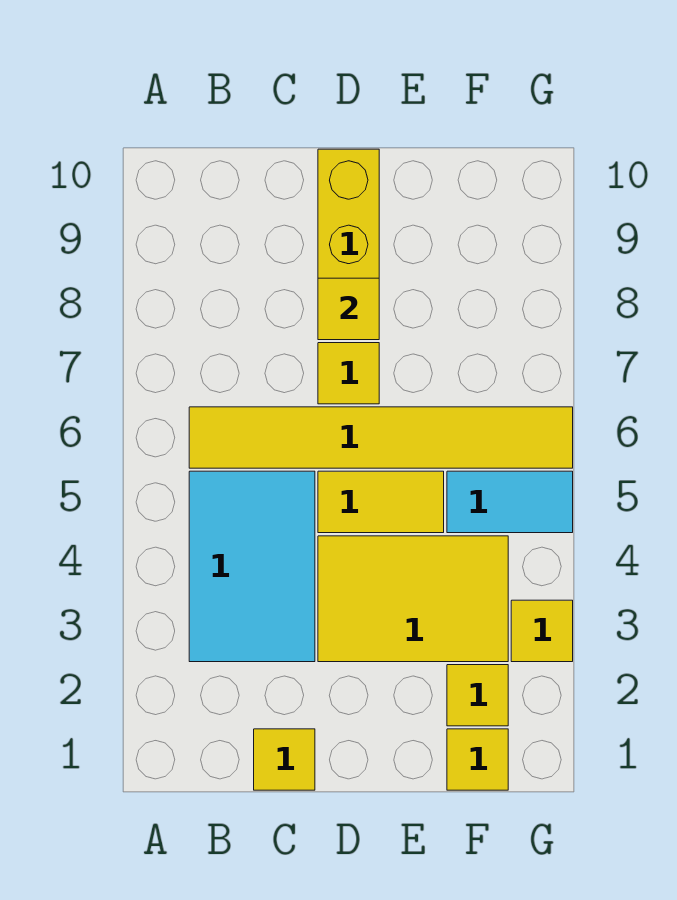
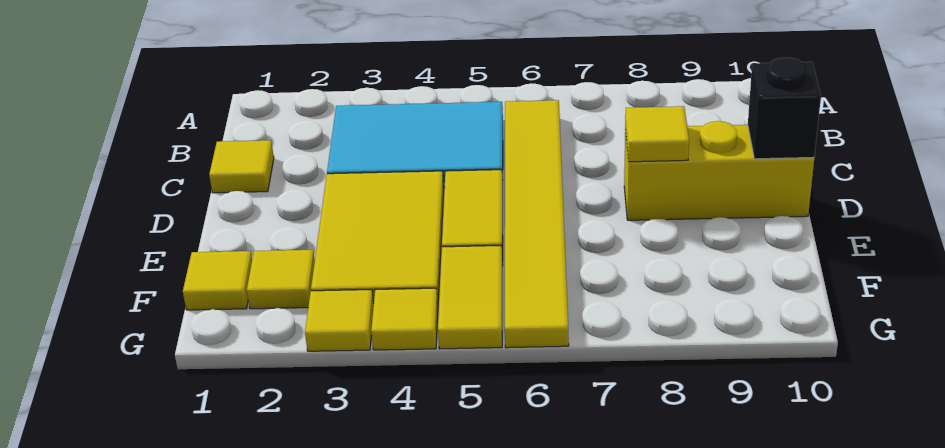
yellow tile D7 level 1 -> yellow tile G4 level 1
none -> black brick D10 level 2
cyan tile F5:G5 level 1 -> yellow tile F5:G5 level 1

